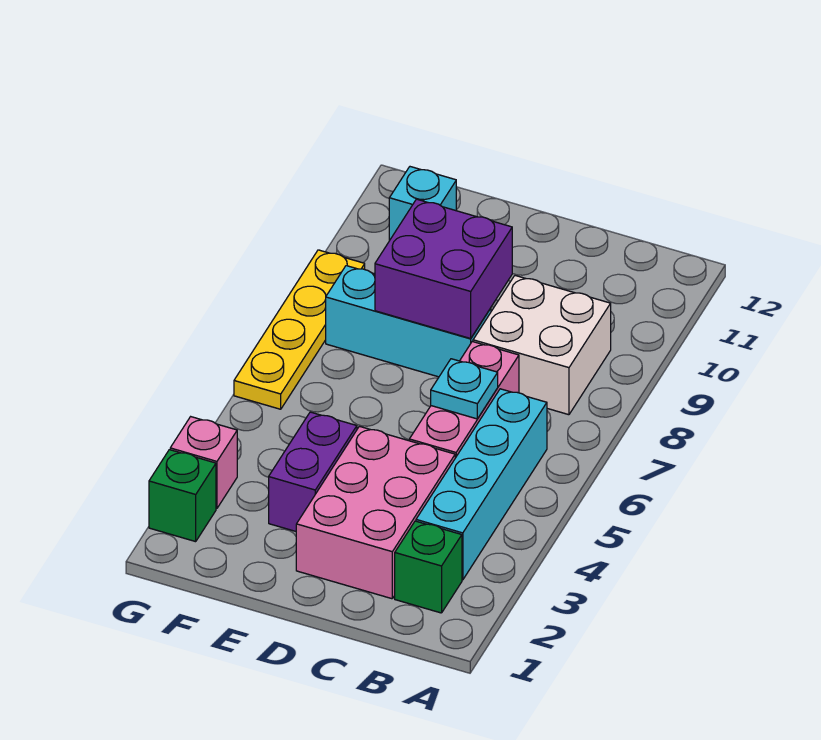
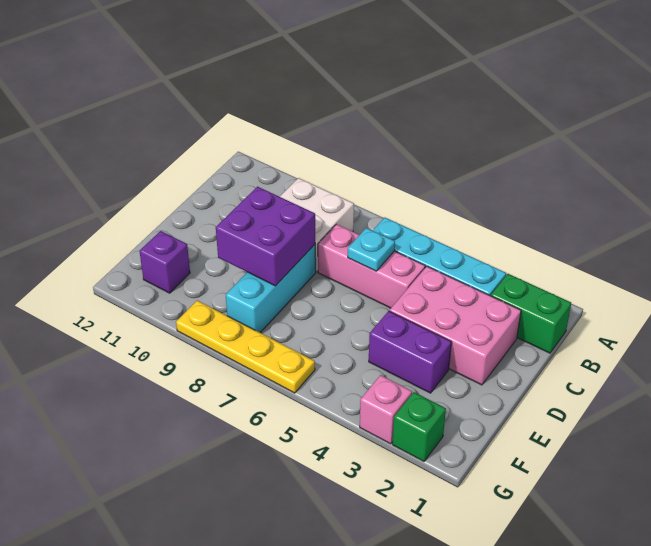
green brick B2 level 1 -> green brick B1:B2 level 1
cyan brick F11 level 1 -> purple brick F11 level 1

